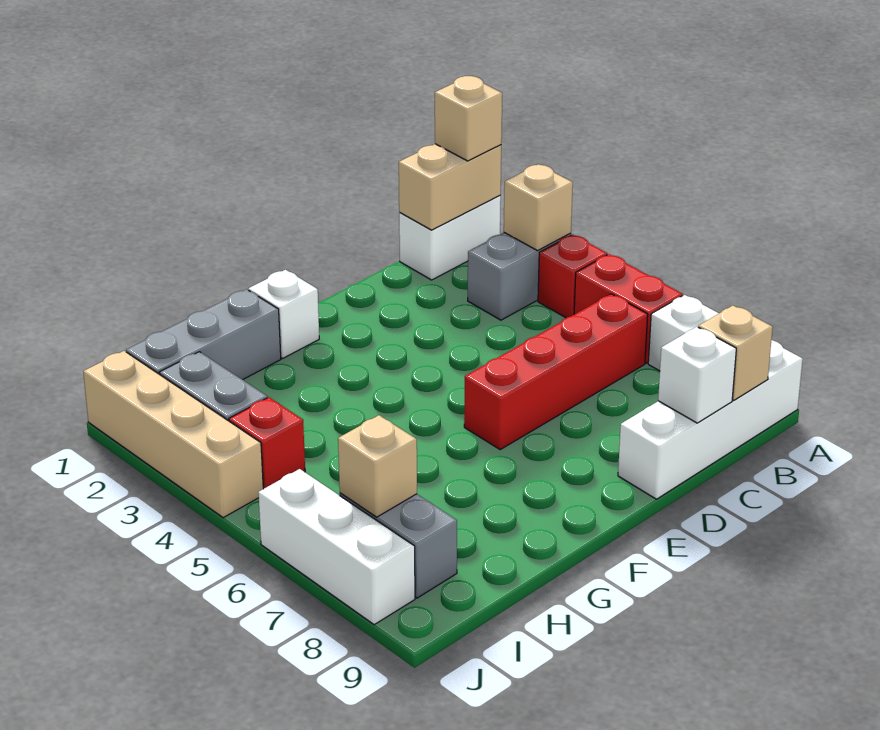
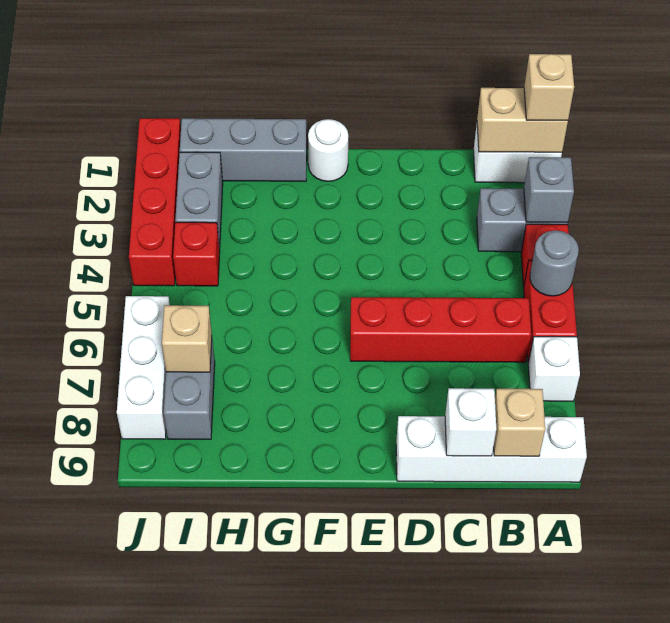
tan brick A3 level 2 -> grey brick A3 level 2
none -> grey round brick A5 level 2
white brick F1 level 1 -> white round brick F1 level 1
tan brick J1:J4 level 1 -> red brick J1:J4 level 1

